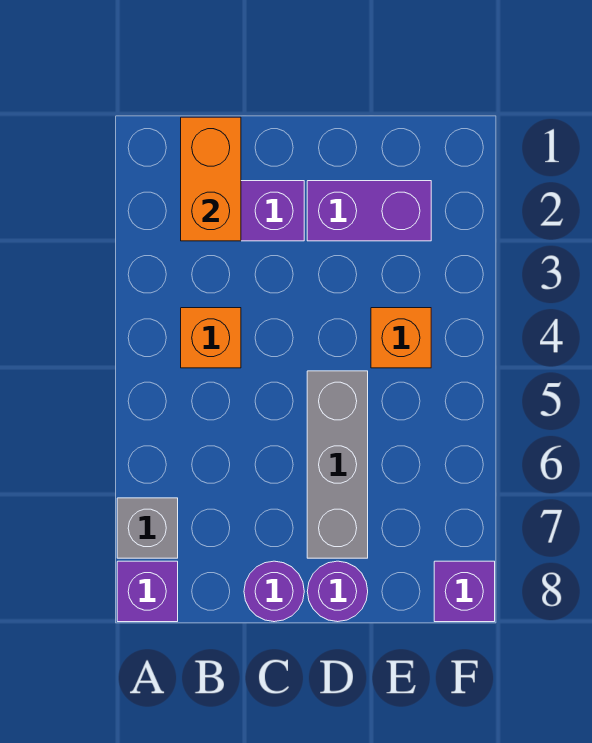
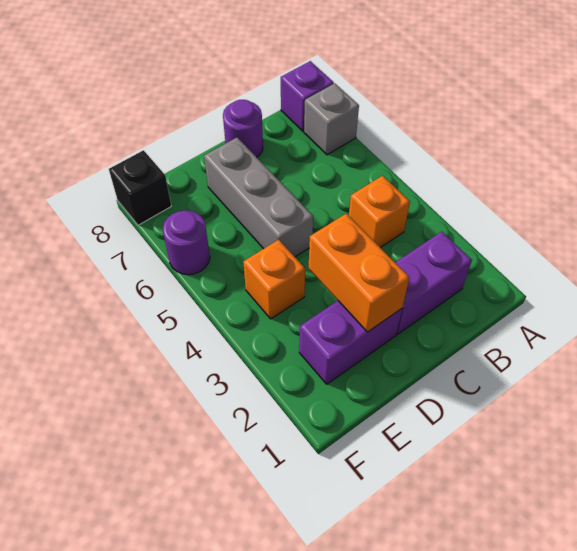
orange brick B1:B2 level 2 -> orange brick D2:D3 level 2
purple round brick D8 level 1 -> purple round brick F6 level 1
purple brick F8 level 1 -> black brick F8 level 1

